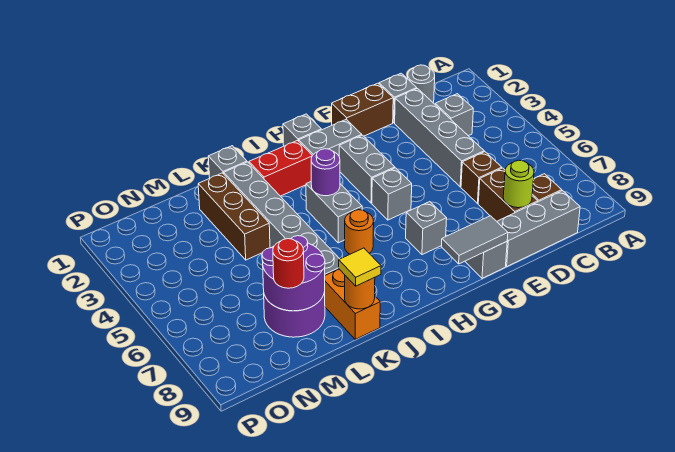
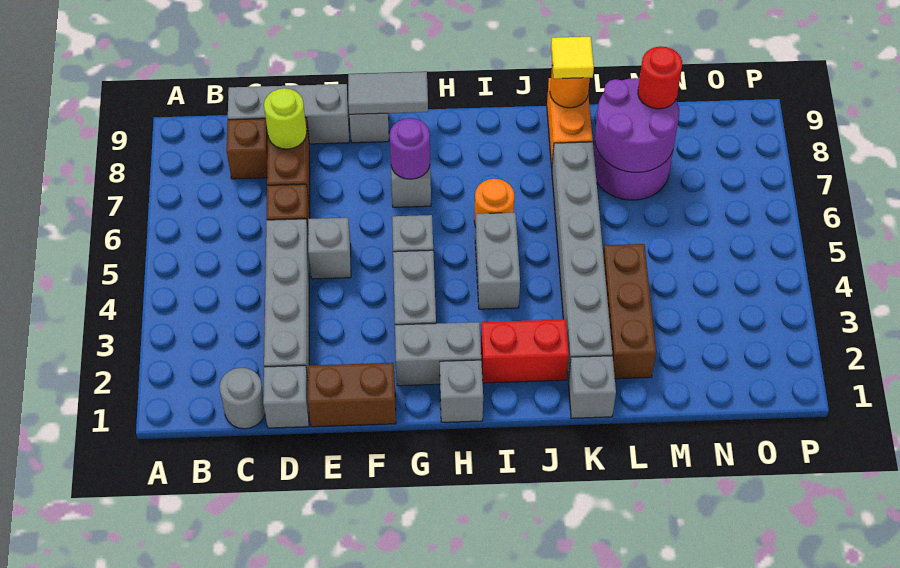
grey brick C3 level 1 -> grey brick E5 level 1
purple round brick I4 level 2 -> purple round brick G7 level 2

